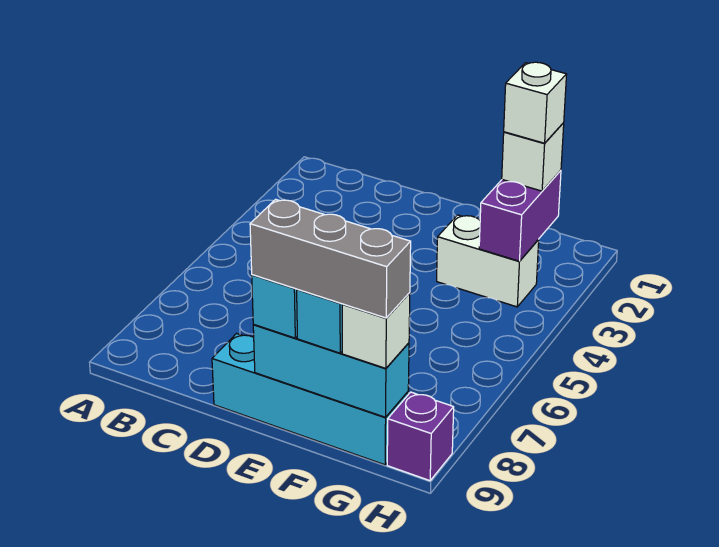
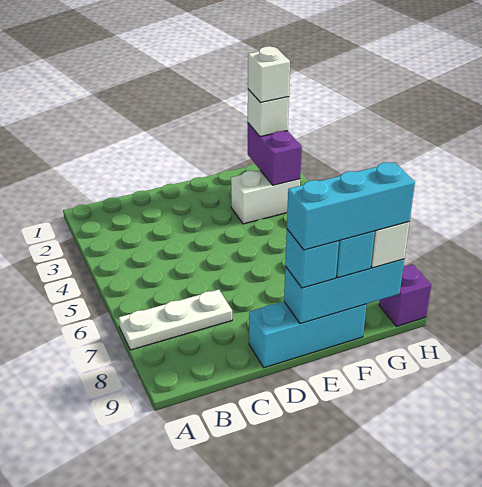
none -> white plate A7:C7 level 1
cyan brick D9:G9 level 1 -> cyan brick D9:F9 level 1
grey brick E9:G9 level 4 -> cyan brick E9:G9 level 4

